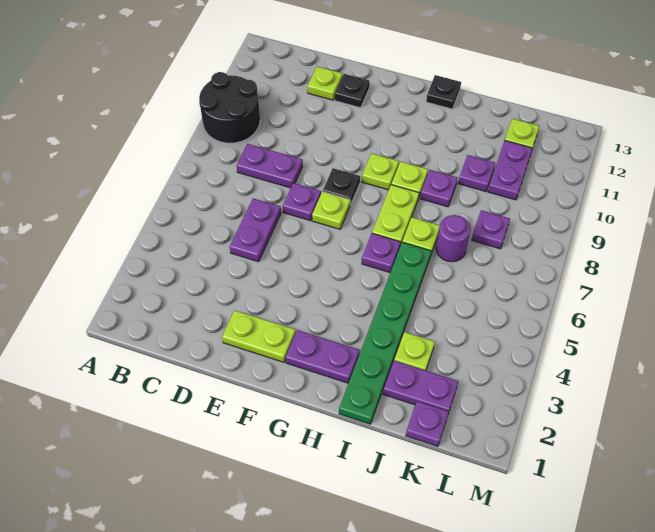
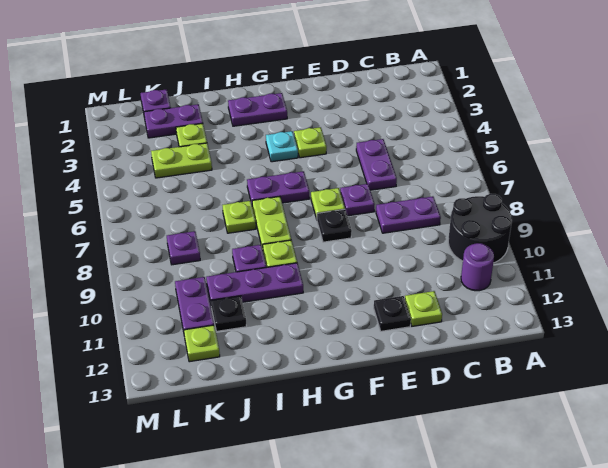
lime plate E2:F2 level 1 -> lime plate J4:K4 level 1
none -> cyan plate G4 level 1
lime plate G9 level 1 -> lime plate F4 level 1
purple plate H6 level 1 -> purple plate G6:H6 level 1
black plate H13 level 1 -> black plate J11 level 1
green plate I1:I6 level 1 -> none
purple round brick J7 level 1 -> purple round brick B11 level 1
purple plate J10 level 1 -> purple plate H10:J10 level 1

